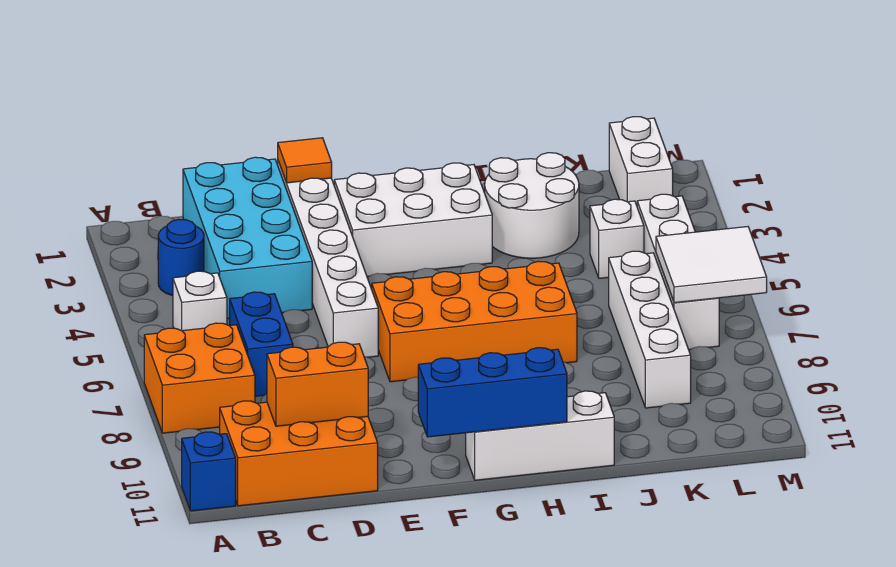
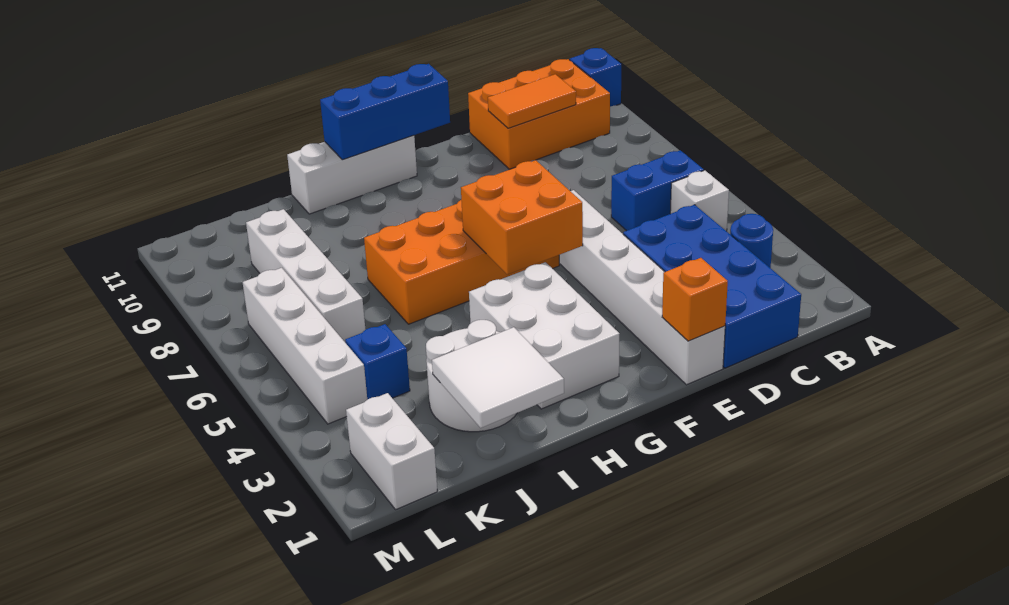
orange brick A7:B8 level 1 -> orange brick F5:G6 level 2
cyan brick C1:D4 level 1 -> blue brick C1:D4 level 1
blue brick C6:C7 level 1 -> blue brick B6:C6 level 1
orange brick C10:D10 level 2 -> orange tile C10:D10 level 2
orange tile E1 level 2 -> orange brick E1 level 2
white brick F2:H3 level 1 -> white brick G2:H4 level 1
white brick K4 level 1 -> blue brick K4 level 1
white tile L6:M7 level 2 -> white tile I1:J2 level 2

